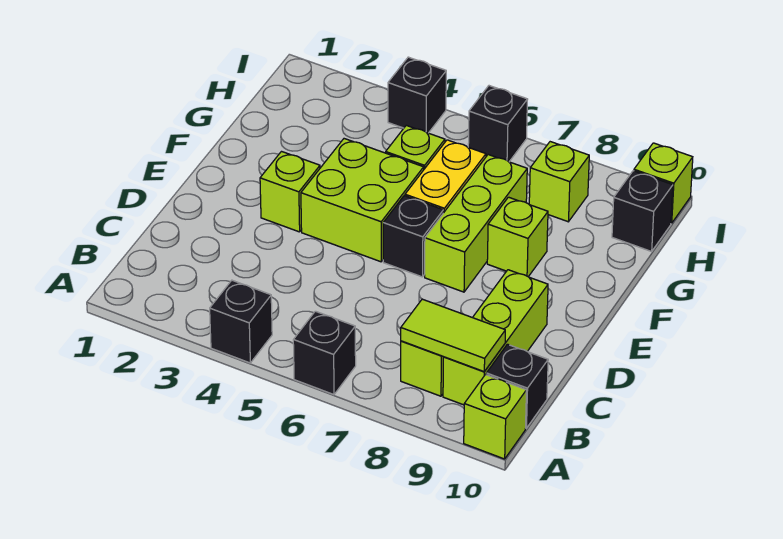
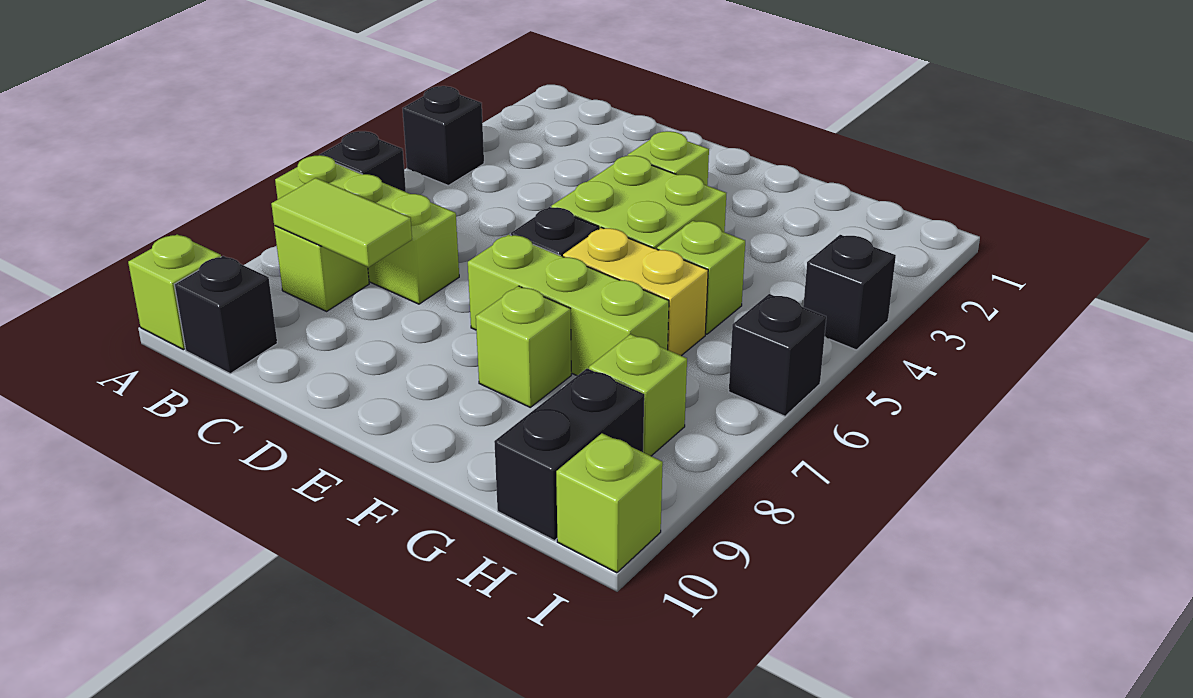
lime tile B8:B9 level 2 -> lime tile B8:C8 level 2
lime brick B9:D9 level 1 -> lime brick A7:C7 level 1
black brick H10 level 1 -> black brick H9:H10 level 1

